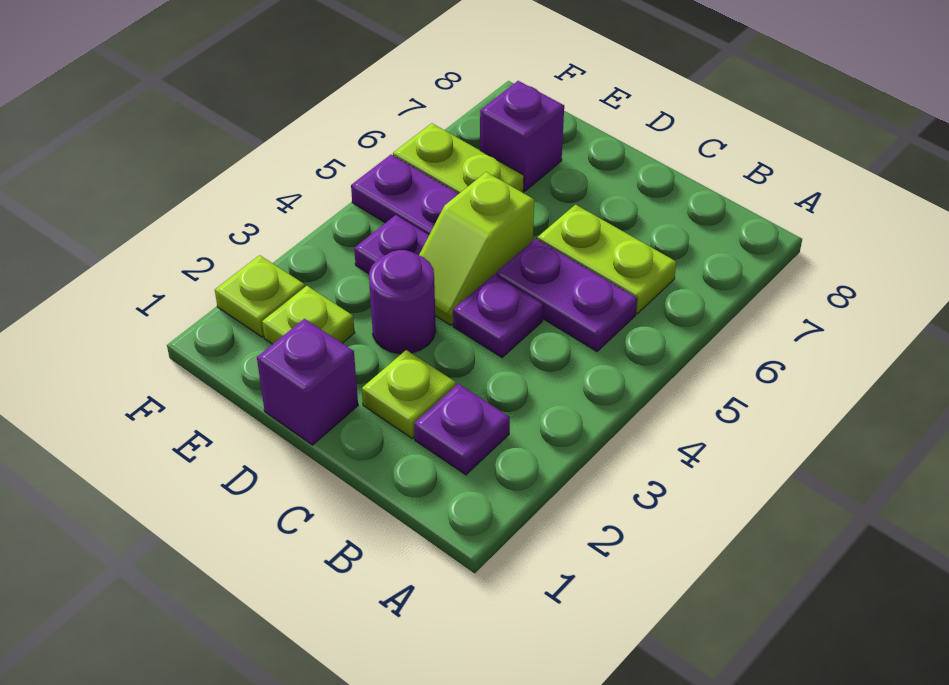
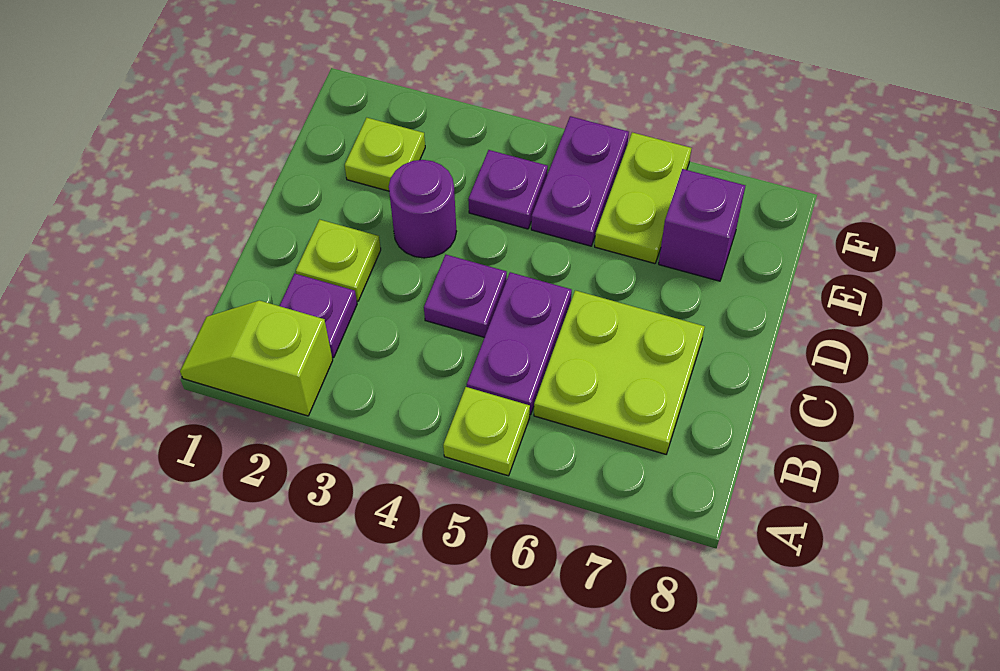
lime plate B6:C6 level 1 -> lime plate B6:C7 level 1
purple brick D1 level 1 -> none
lime slope D4:D5 level 1 top 5 -> lime slope A1:A2 level 1 top 2
lime plate F2 level 1 -> lime plate A5 level 1

